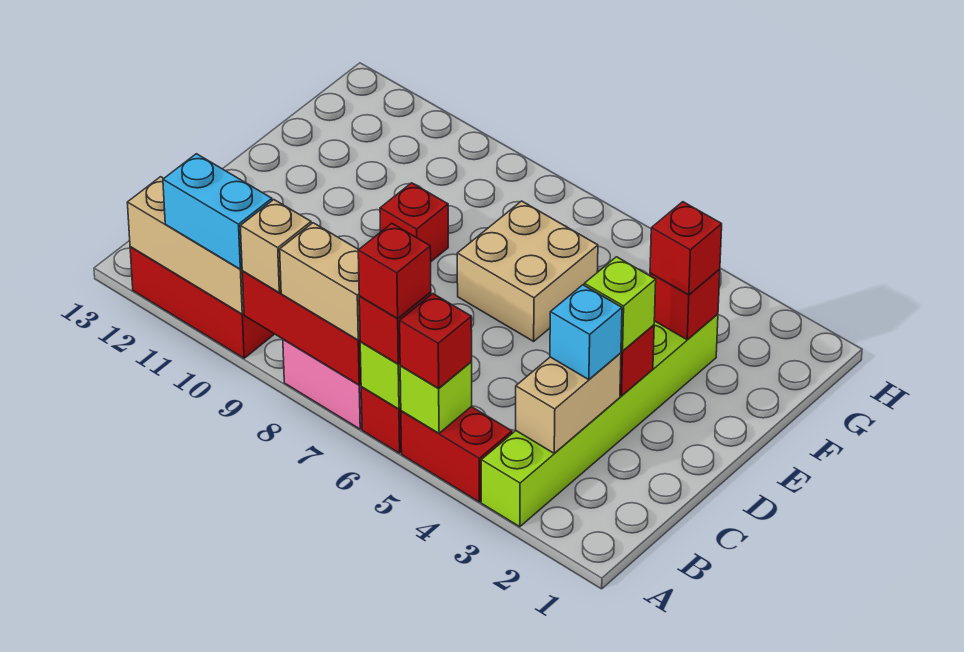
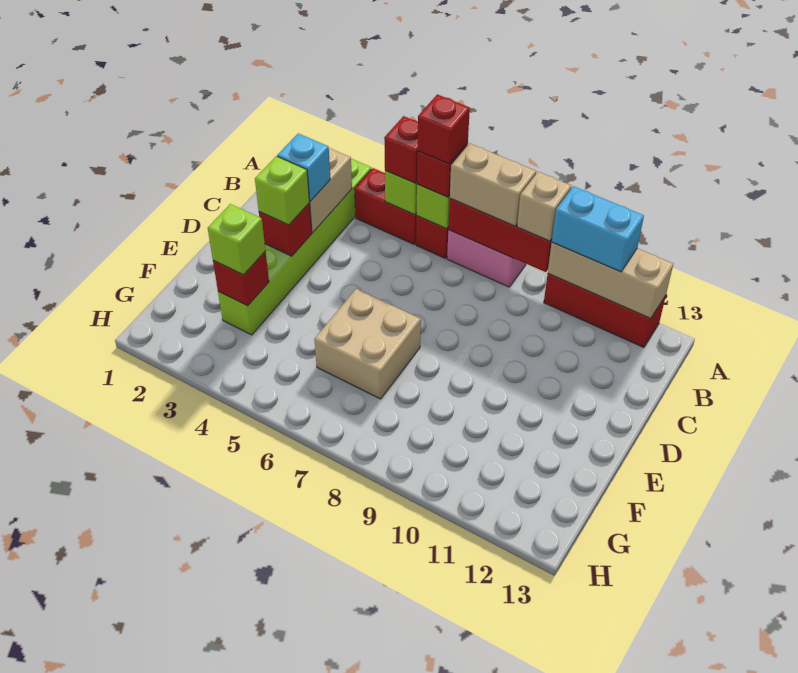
red brick E9 level 1 -> none
red brick F3 level 3 -> lime brick F3 level 3

